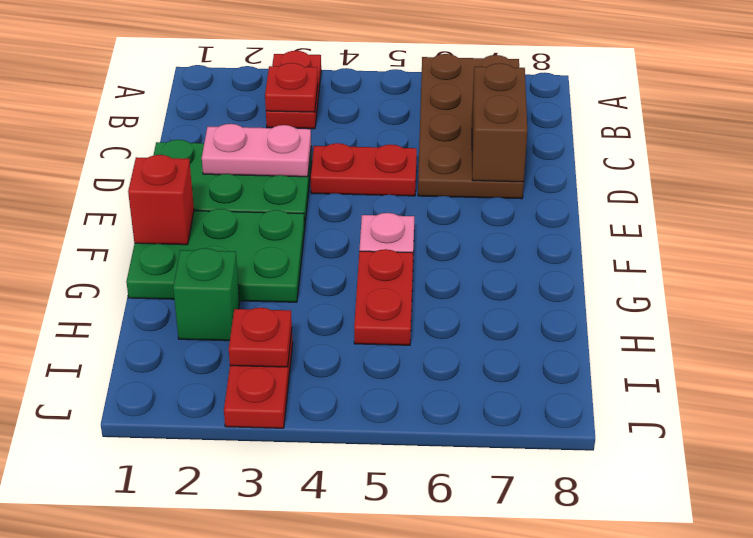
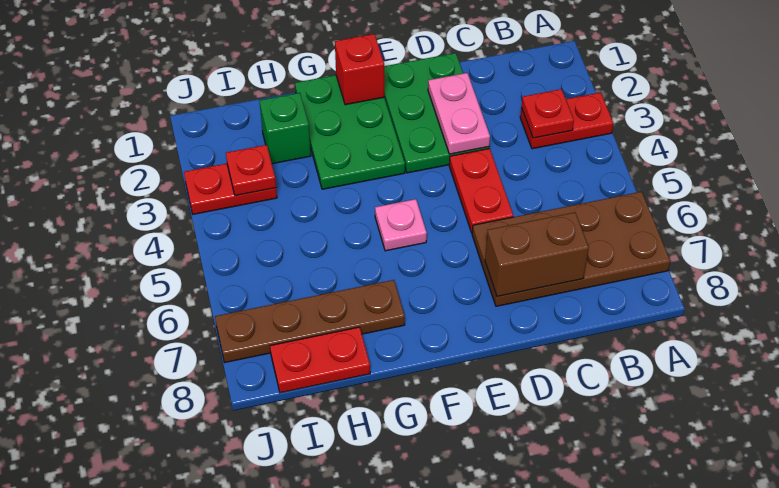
red plate G5:H5 level 1 -> red plate H8:I8 level 1
none -> brown plate G7:J7 level 1

